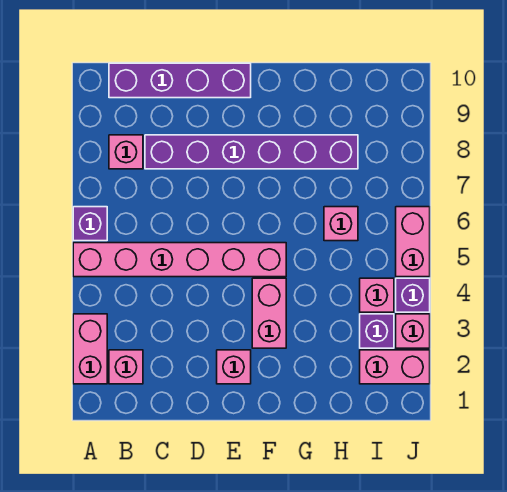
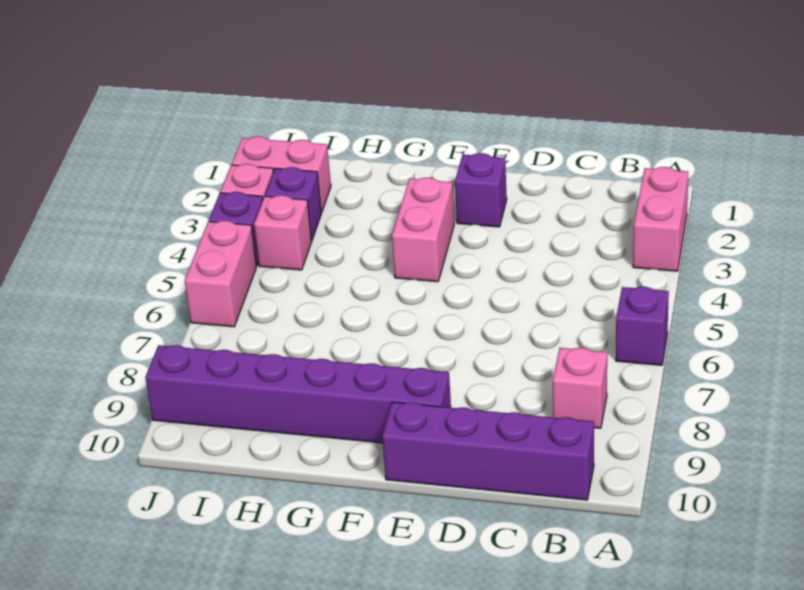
pink brick A5:F5 level 1 -> none
pink brick B2 level 1 -> none
purple brick C8:H8 level 1 -> purple brick E9:J9 level 1
pink brick E2 level 1 -> purple brick E2 level 1
pink brick H6 level 1 -> none

